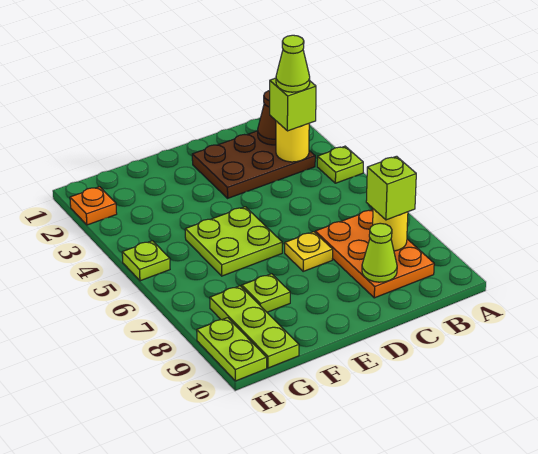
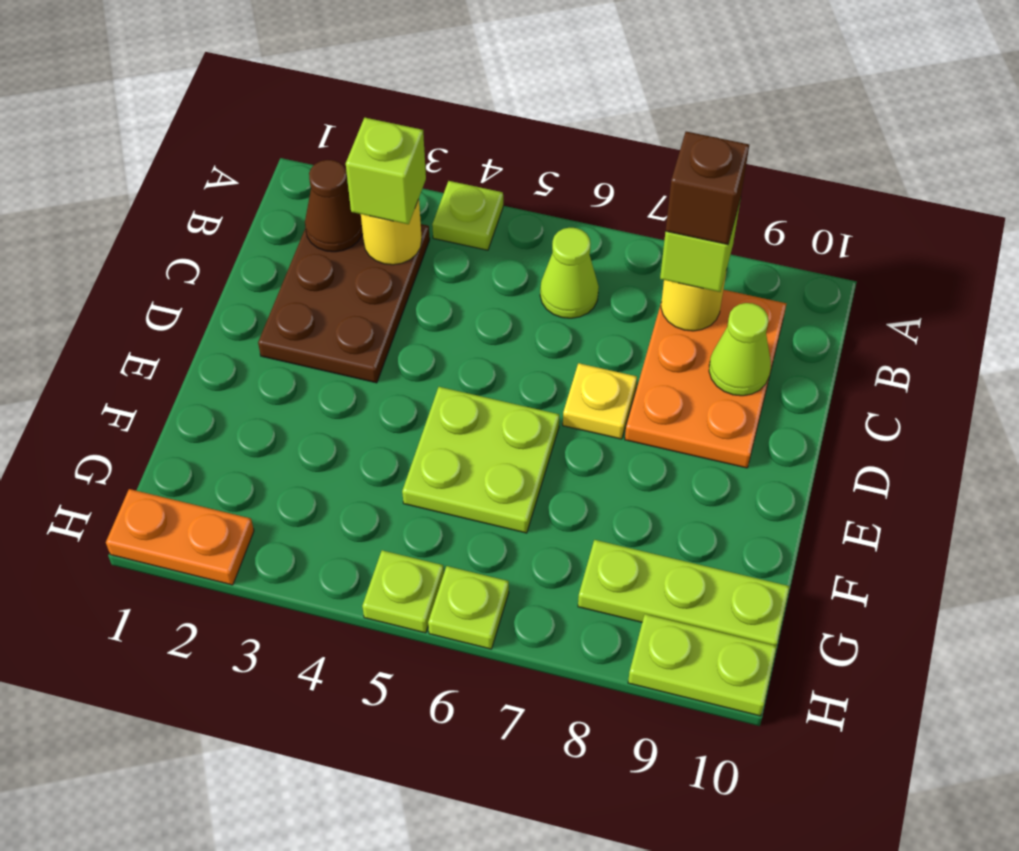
lime cone B3 level 4 -> lime cone B6 level 1
orange plate B7:C9 level 1 -> orange plate B8:D9 level 1
none -> brown brick B8 level 4
lime plate F8 level 1 -> lime plate H6 level 1
orange plate H2 level 1 -> orange plate H1:H2 level 1

